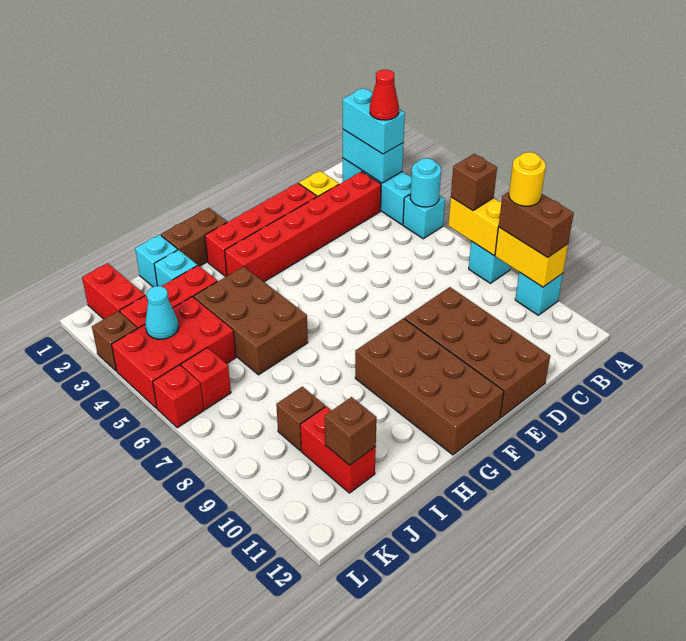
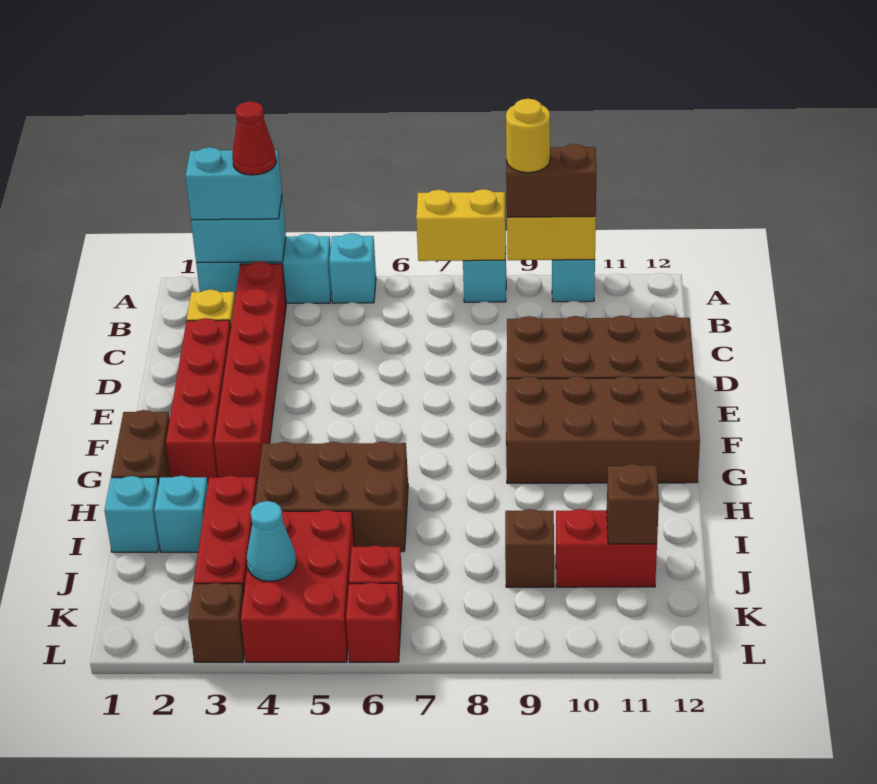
cyan round brick A5 level 2 -> none
brown brick A7 level 3 -> none
red brick K1:K2 level 1 -> none

